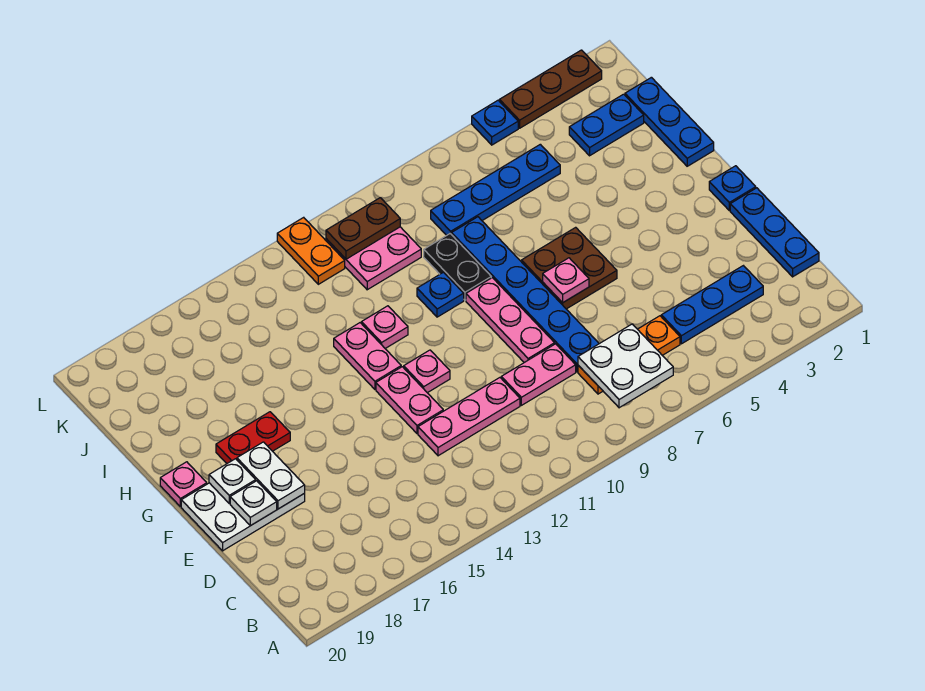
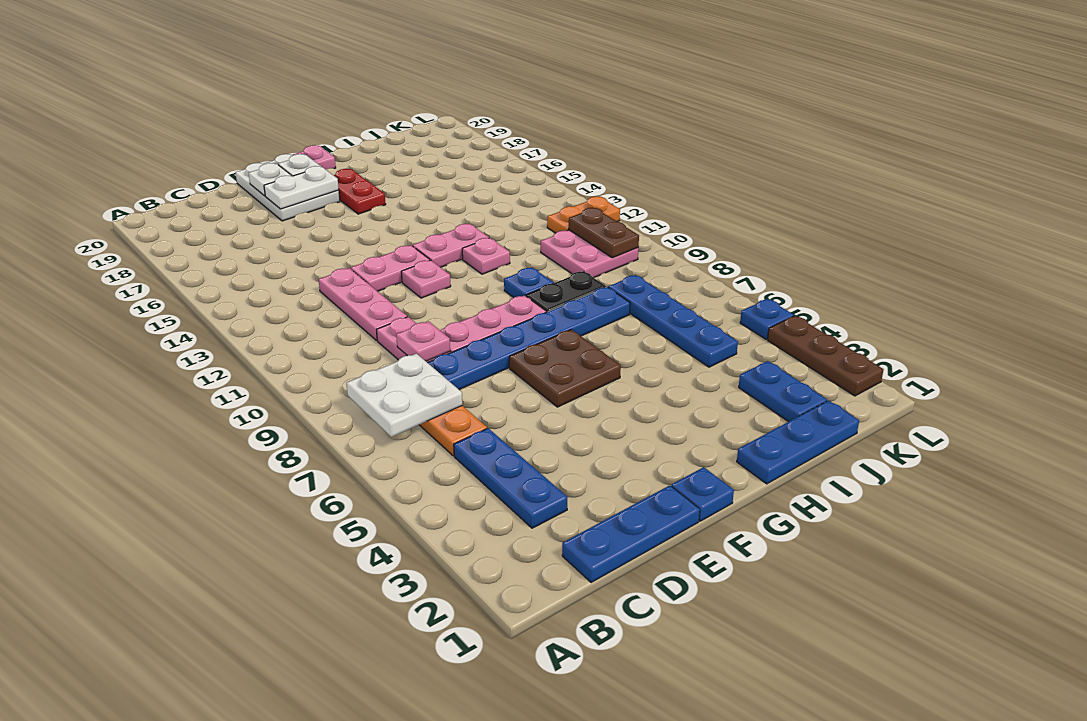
pink plate F7 level 2 -> pink plate D9 level 2

